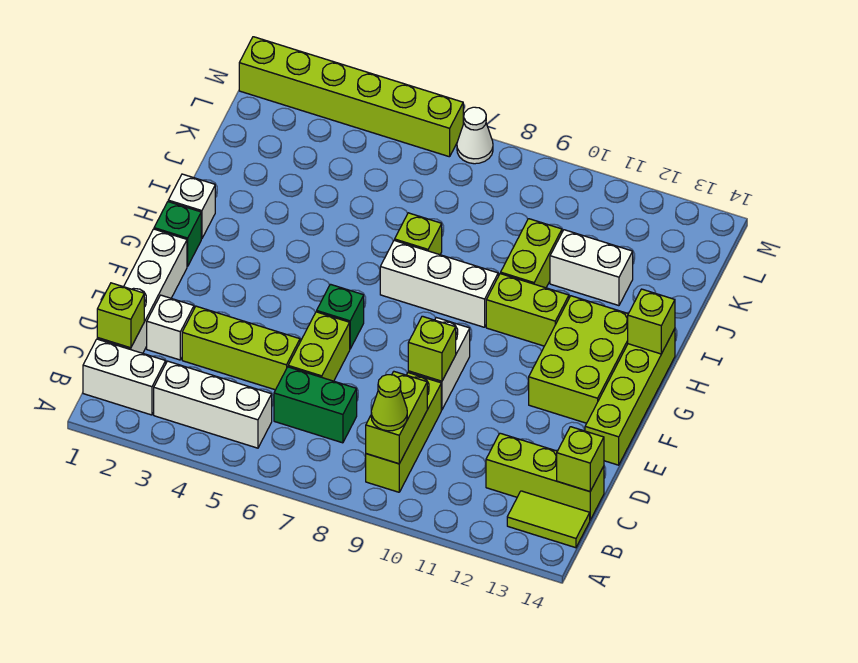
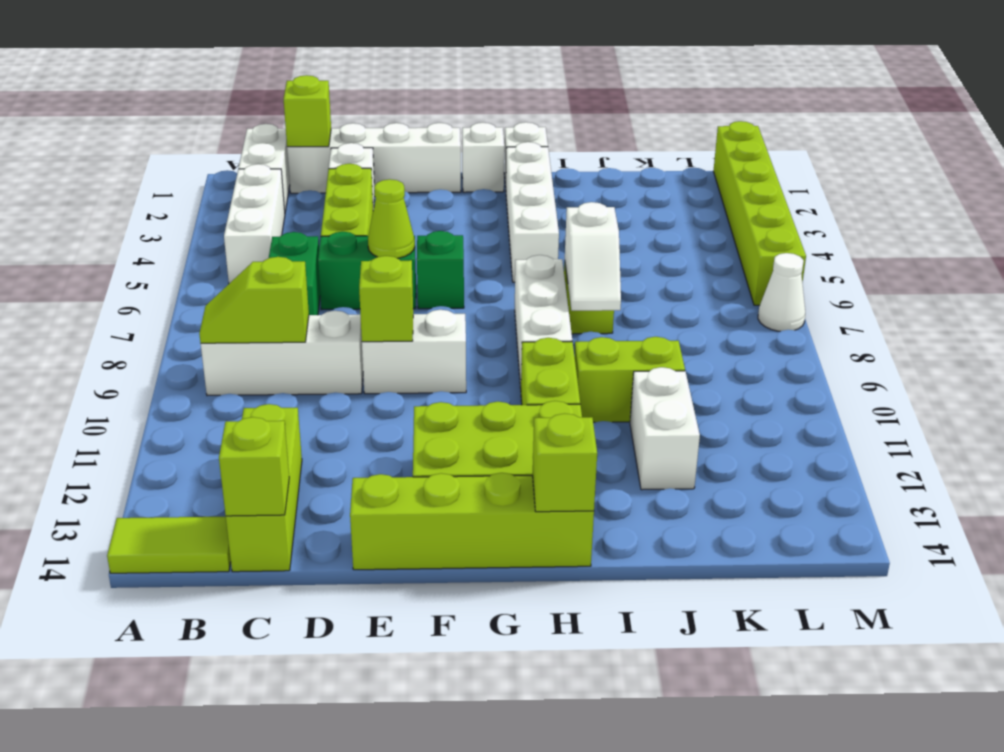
lime brick B9:D9 level 1 -> white brick B9:D9 level 1
lime brick B9:C9 level 2 -> lime slope B9:C9 level 2 top C
lime cone B9 level 3 -> lime cone E6 level 2
lime tile B13:B14 level 1 -> lime tile A14:B14 level 1
lime brick D6:E6 level 1 -> green brick D6:E6 level 1
green brick G1 level 1 -> white brick G1 level 1
none -> white brick H2:H5 level 1
none -> white slope I7:I8 level 2 top 7

